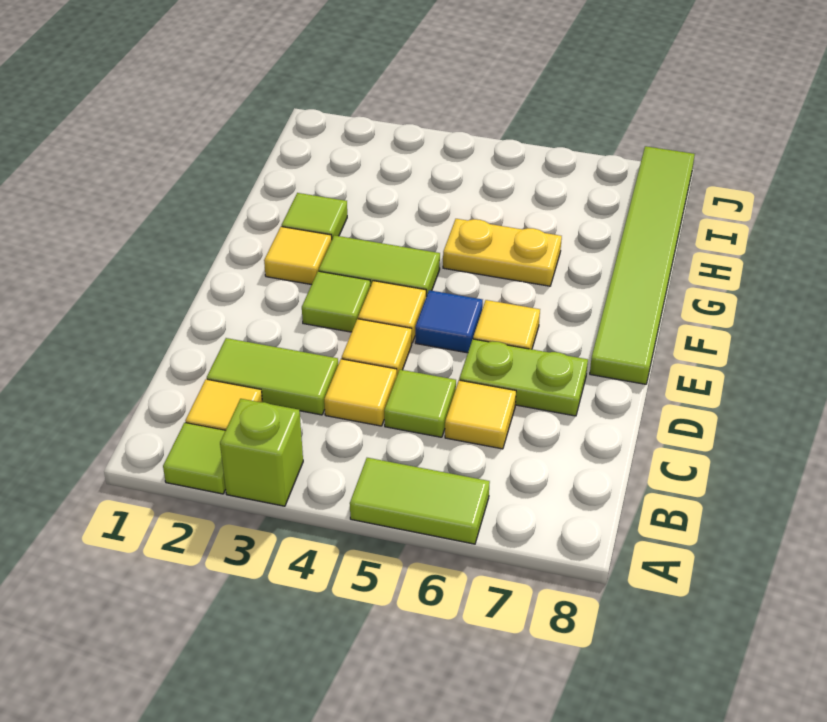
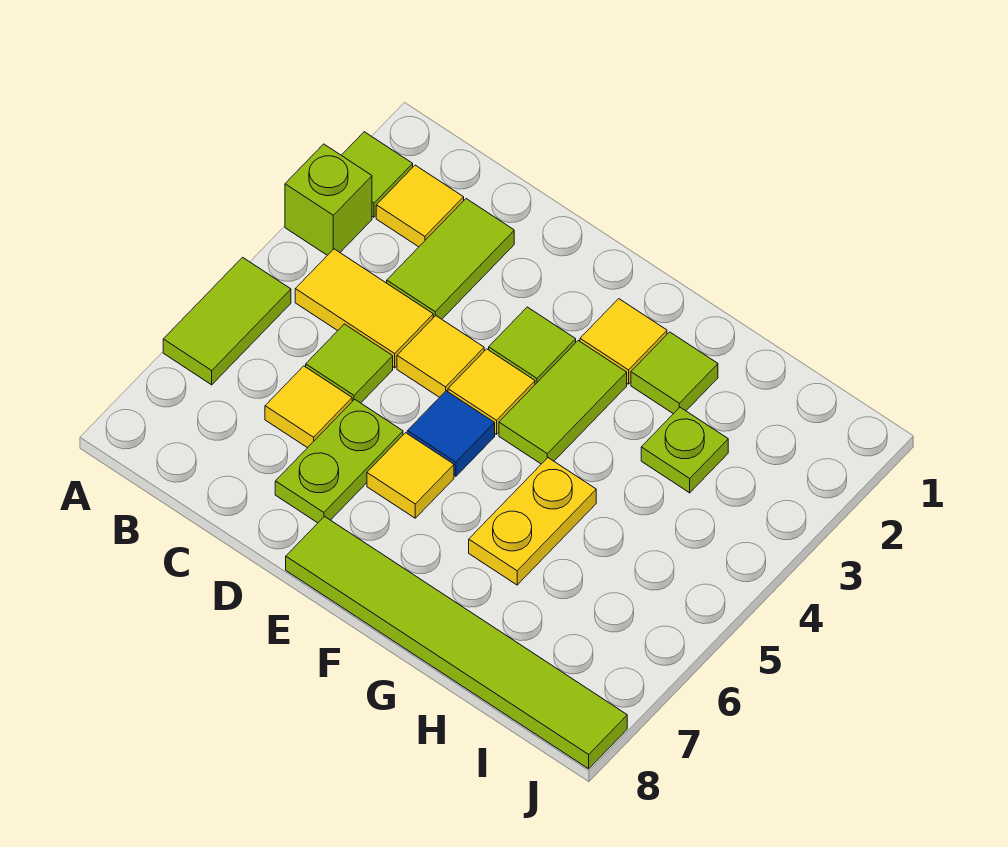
yellow tile C4 level 1 -> yellow tile B4:C4 level 1
none -> lime plate H3 level 1

